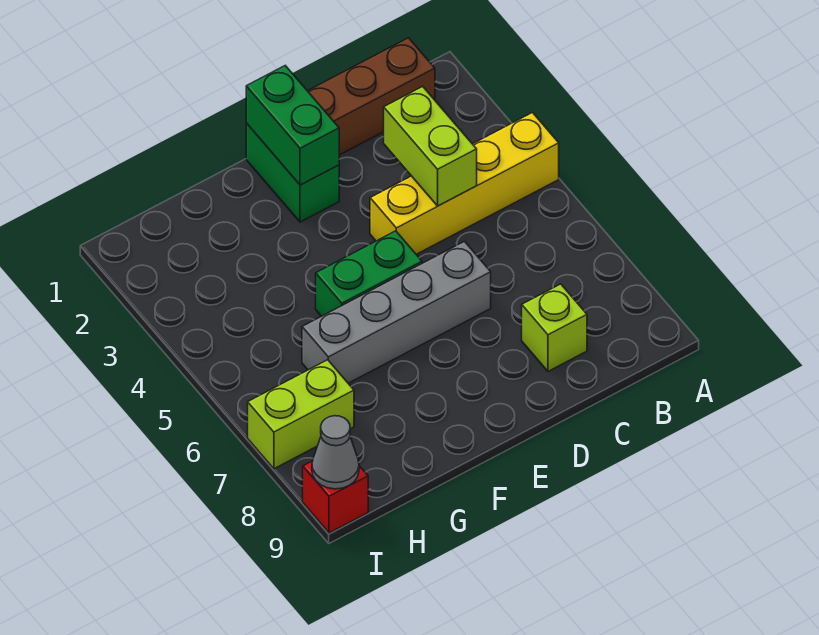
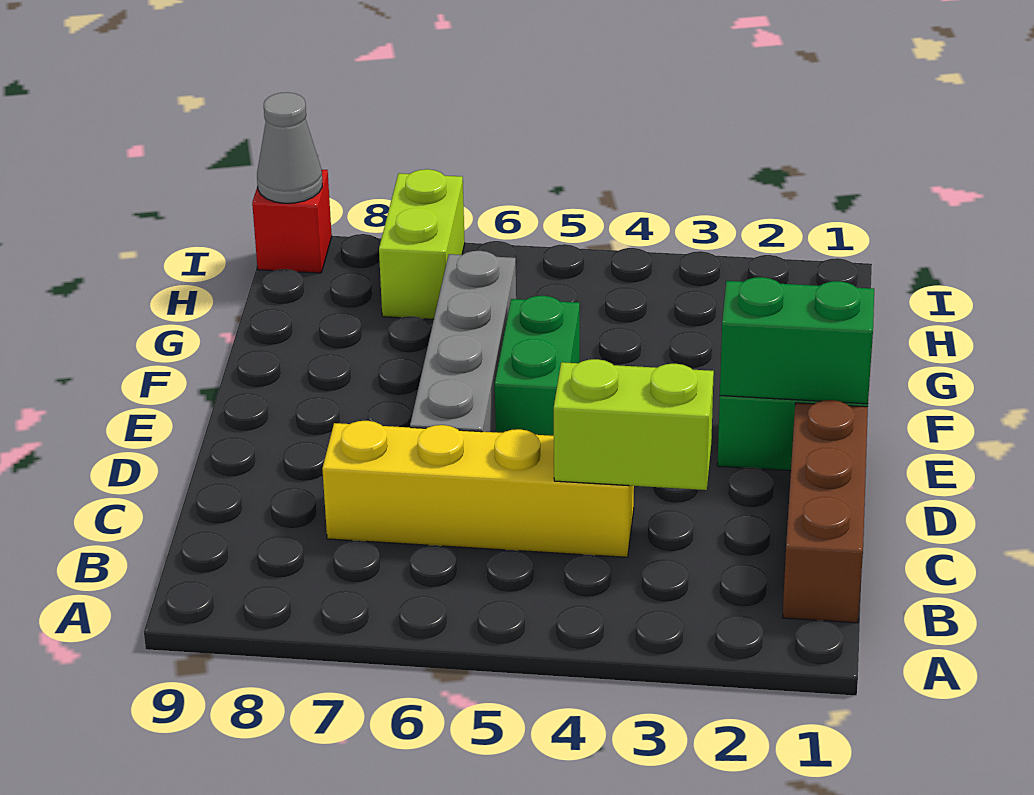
yellow brick A4:D4 level 1 -> yellow brick C4:C7 level 1
lime brick C8 level 1 -> none

